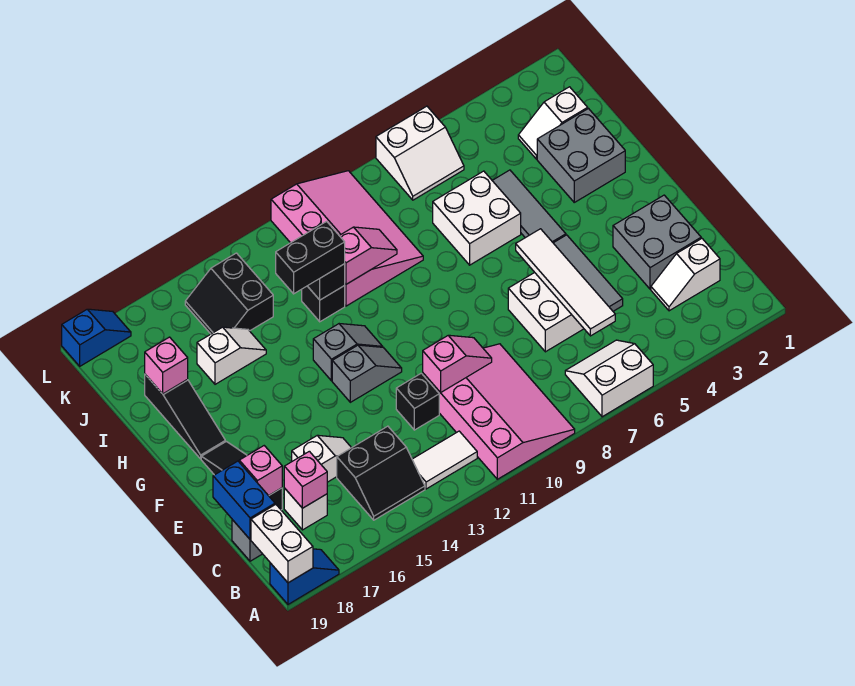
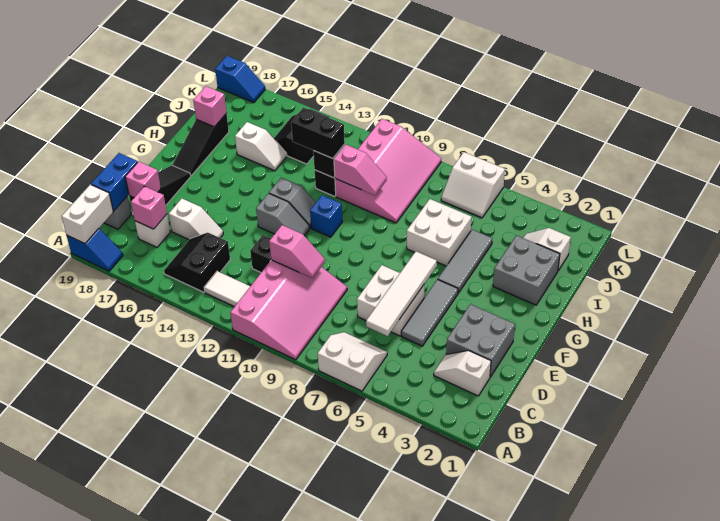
black slope B14:C15 level 1 top C -> black slope B14:C15 level 1 top 14
none -> blue brick G11 level 1

